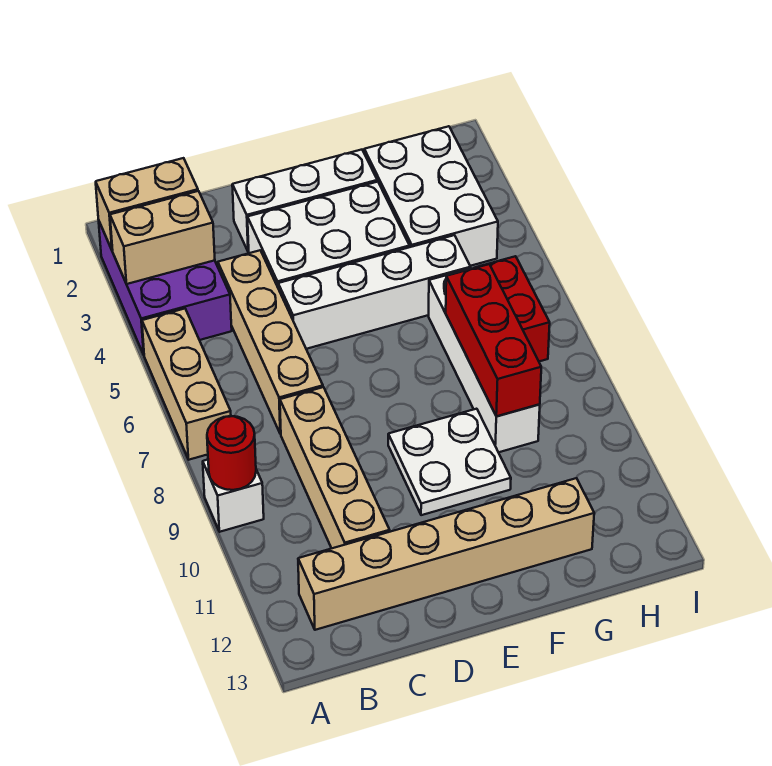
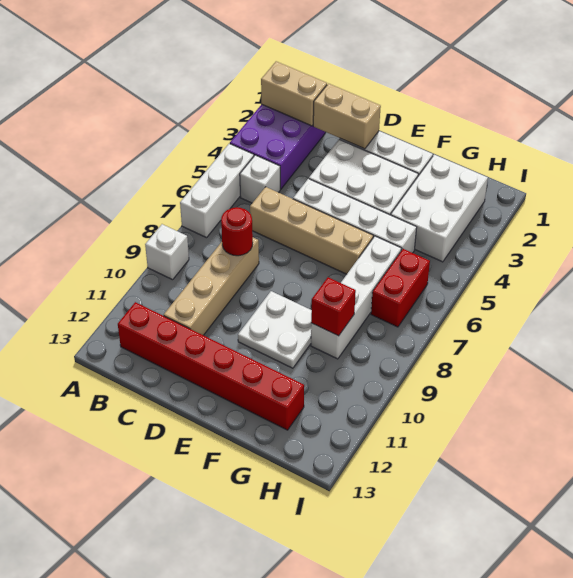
tan brick A3:B3 level 2 -> tan brick C2:D2 level 2
tan brick A5:A7 level 1 -> white brick A5:A7 level 1
red round brick A9 level 2 -> red round brick C8 level 2
none -> white brick B5 level 1
tan brick B12:G12 level 1 -> red brick B12:G12 level 1
tan brick C4:C7 level 1 -> tan brick C6:F6 level 1
red brick G7:G9 level 2 -> red brick G9 level 2

